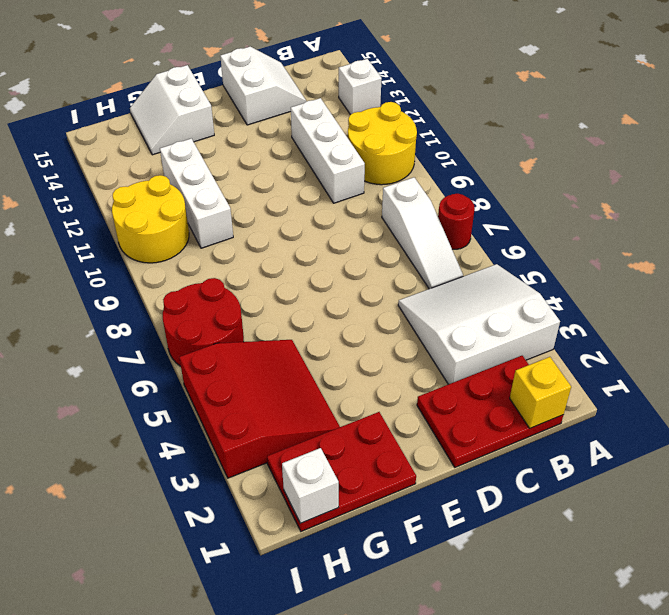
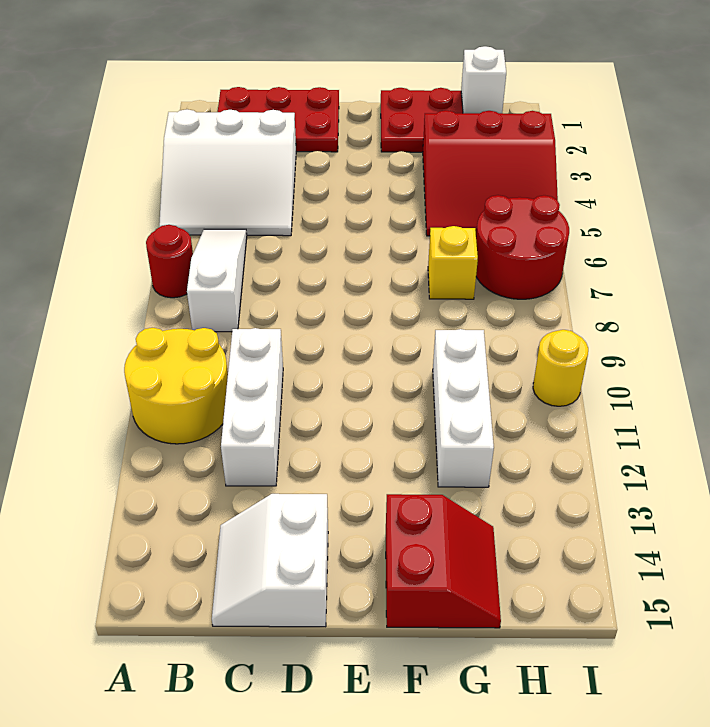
white brick A13 level 1 -> none
yellow brick B1 level 2 -> yellow brick G7 level 1
white slope F14:G15 level 1 top F -> red slope F14:G15 level 1 top F
red slope G3:I5 level 1 top I -> red slope G3:I5 level 1 top 3
yellow round brick H10:I11 level 1 -> yellow round brick I10 level 1

